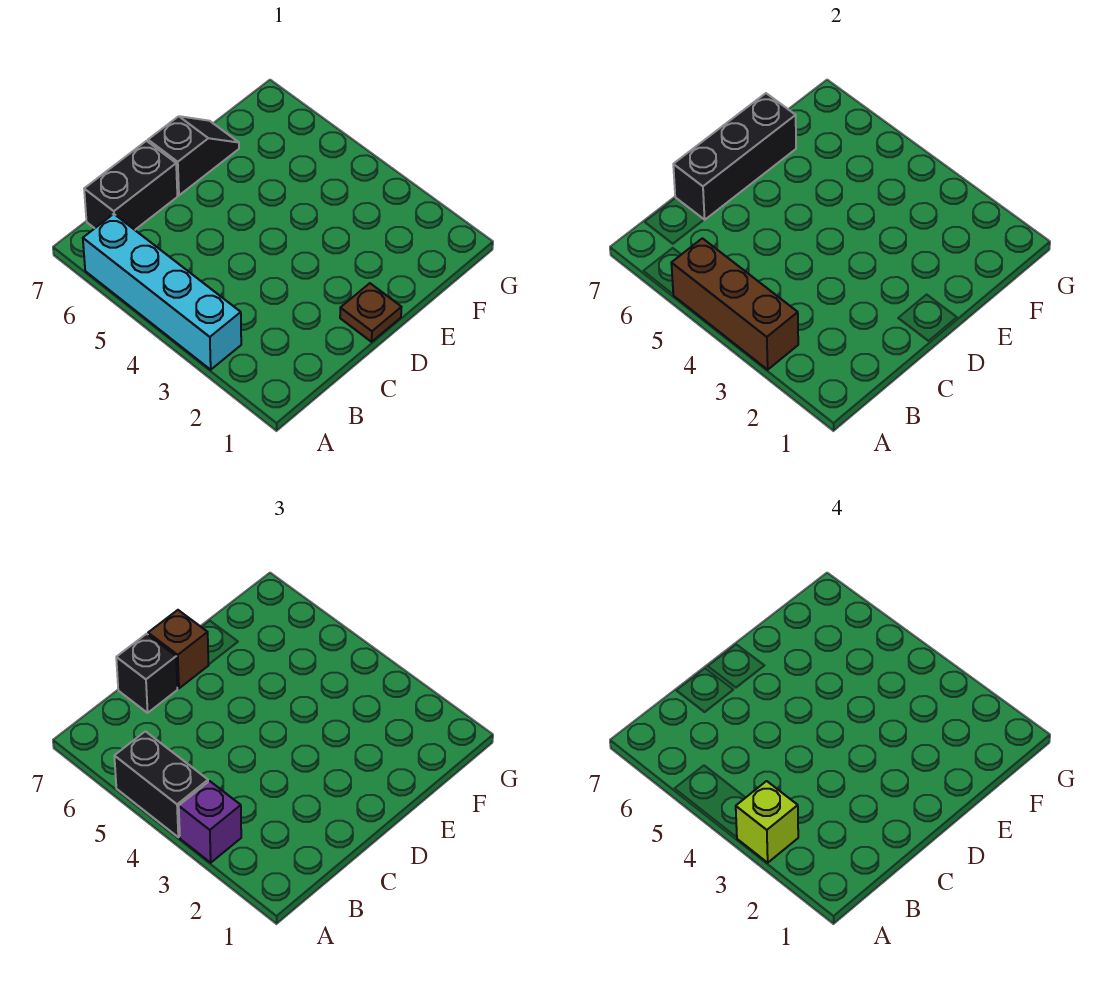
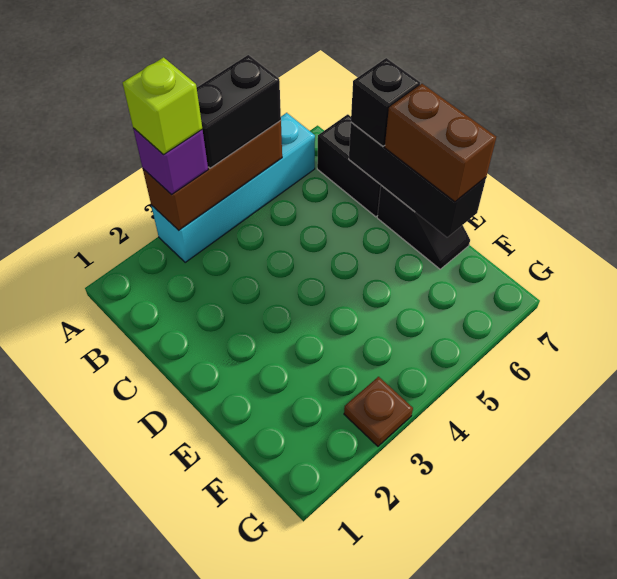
brown plate D1 level 1 -> brown plate G3 level 1
brown brick D7 level 3 -> brown brick D7:E7 level 3

